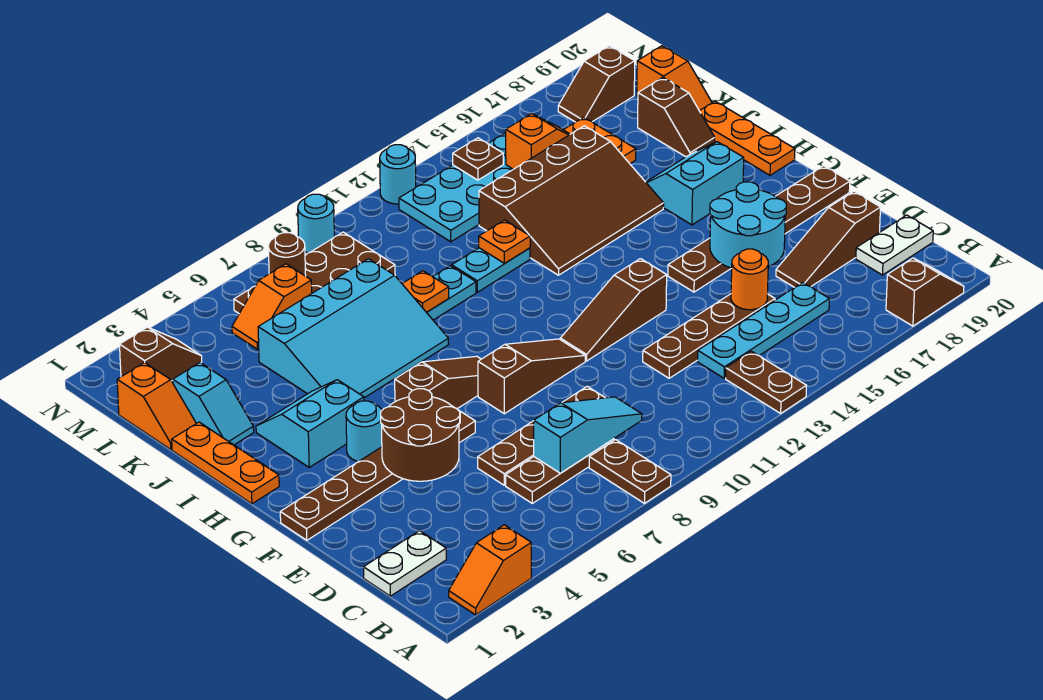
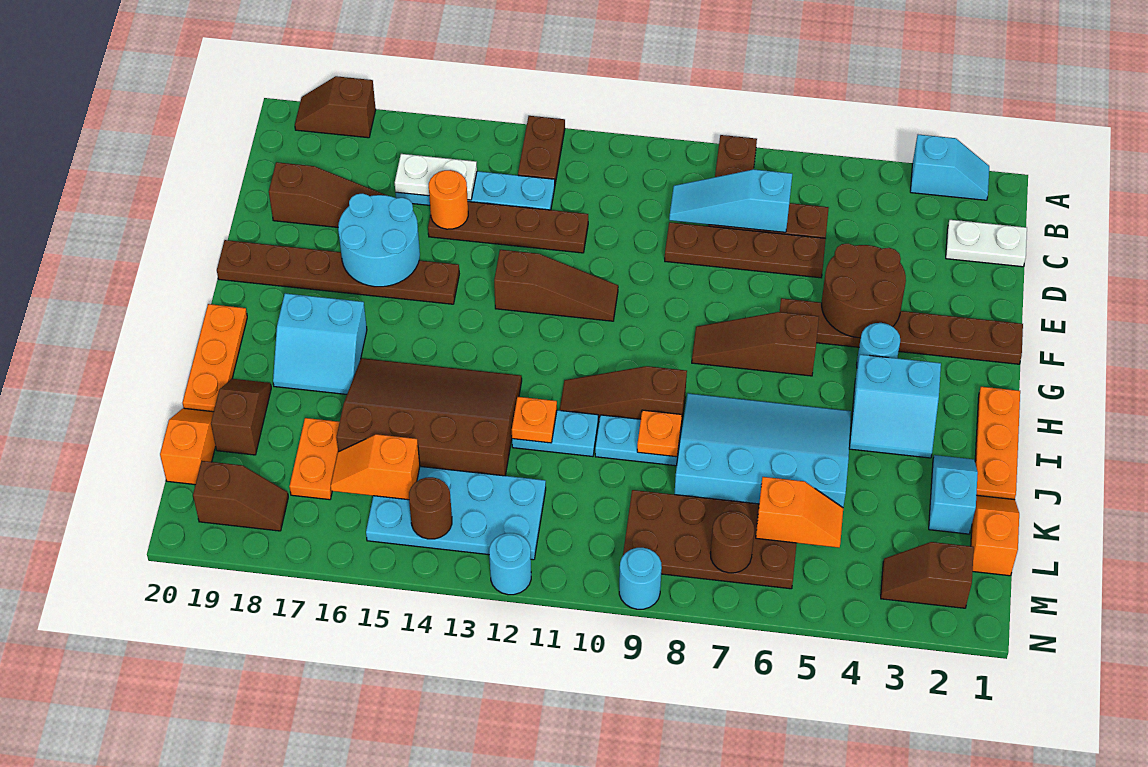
orange slope A2:A3 level 1 top 3 -> cyan slope A2:A3 level 1 top 3
white plate C19:C20 level 1 -> white plate C15:C16 level 2
brown slope F8:F10 level 1 top 8 -> brown slope I9:I11 level 1 top 9
brown plate M14 level 2 -> brown round brick M14 level 2

